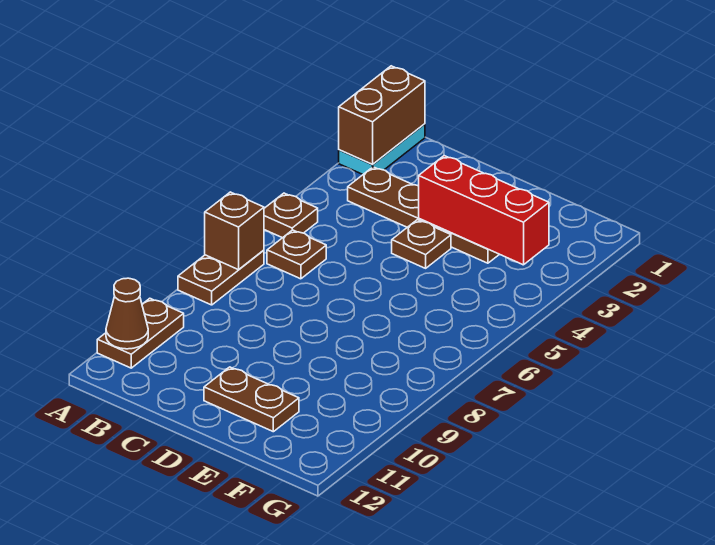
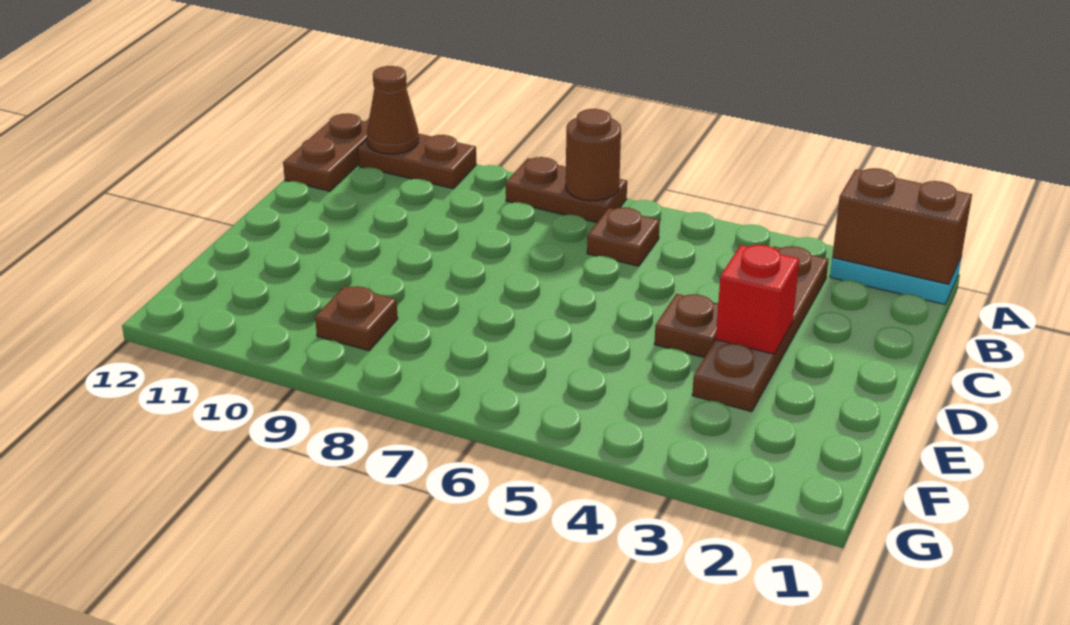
brown plate A5 level 1 -> brown plate F9 level 1
brown brick A7 level 2 -> brown round brick A7 level 2
red brick D3:F3 level 2 -> red brick D3 level 2
brown plate D11:E11 level 1 -> brown plate A12:B12 level 1

